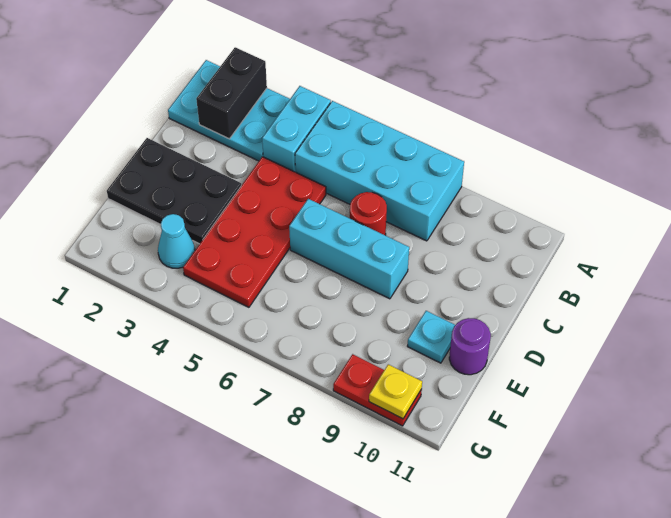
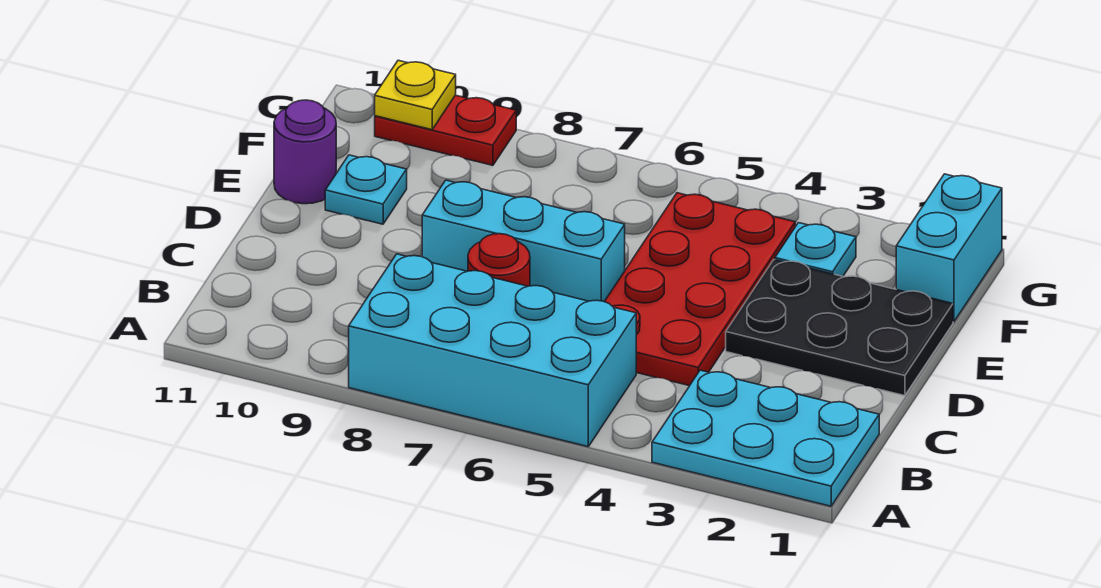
black brick A2:B2 level 2 -> none
cyan brick A4:B4 level 1 -> cyan brick F1:G1 level 1
cyan cone F3 level 1 -> cyan plate F3 level 1

